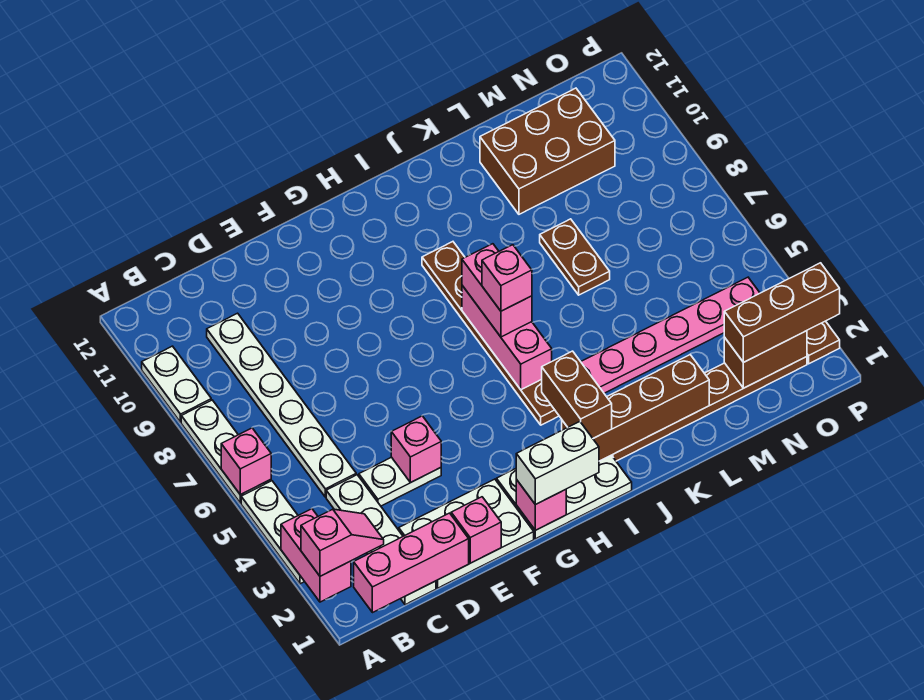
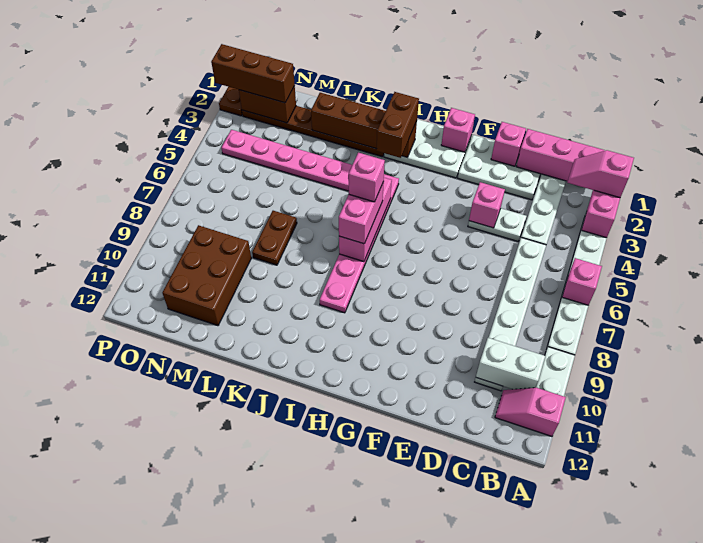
none -> pink slope A11:B11 level 1 top A
white brick G1:H1 level 3 -> white brick B10:C10 level 2
brown plate I4:I9 level 1 -> pink plate I4:I9 level 1
brown brick L10:N11 level 1 -> brown brick M9:N11 level 1

